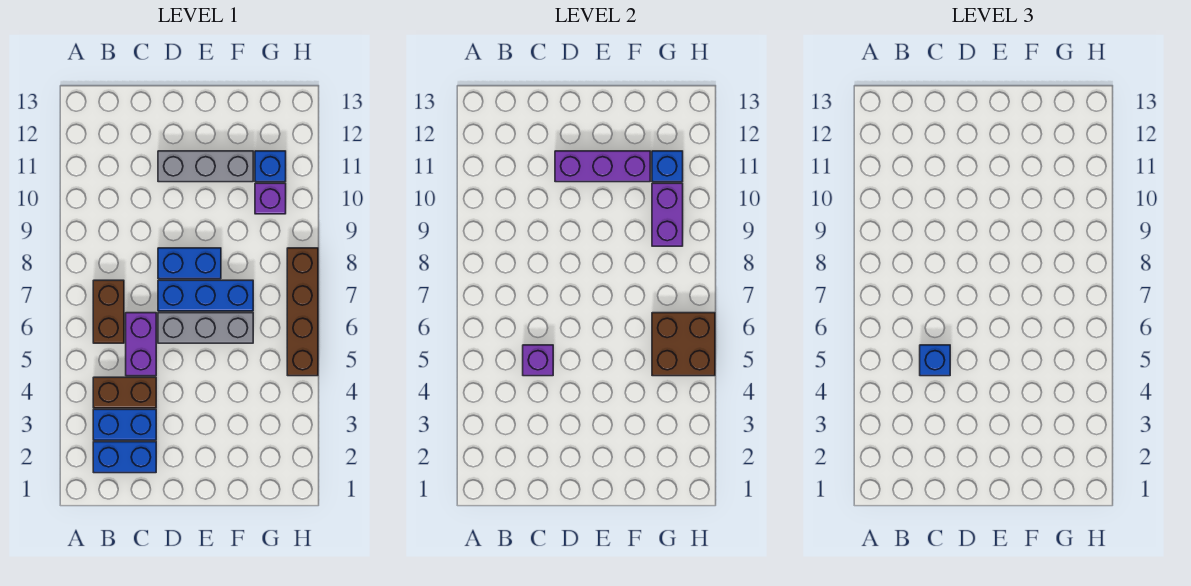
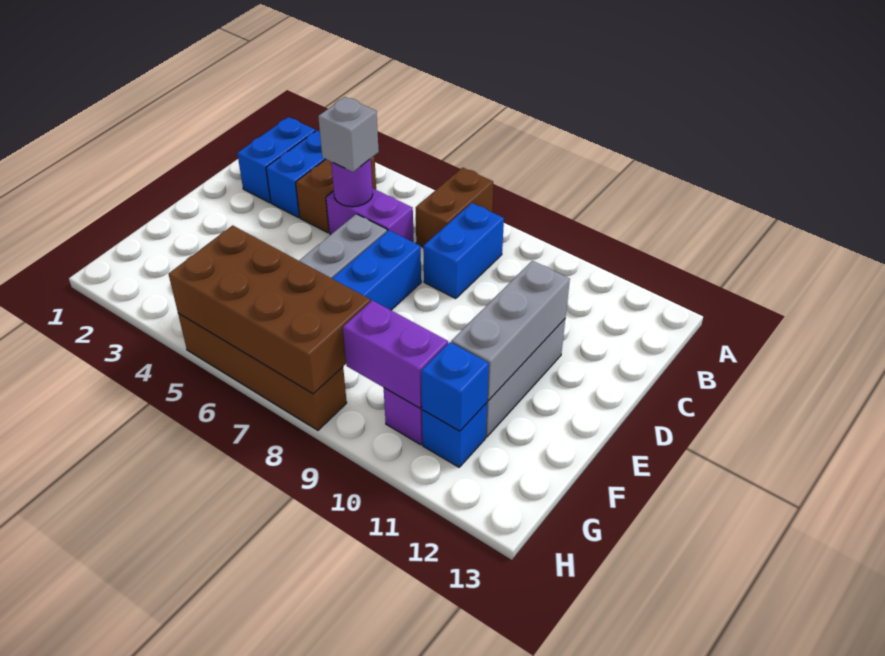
brown brick B6:B7 level 1 -> brown brick A7:B7 level 1
purple brick C5 level 2 -> purple round brick C5 level 2
blue brick C5 level 3 -> grey brick C5 level 3
blue brick D8:E8 level 1 -> blue brick B8:C8 level 1
purple brick D11:F11 level 2 -> grey brick D11:F11 level 2
brown brick G5:H6 level 2 -> brown brick G5:H8 level 2

